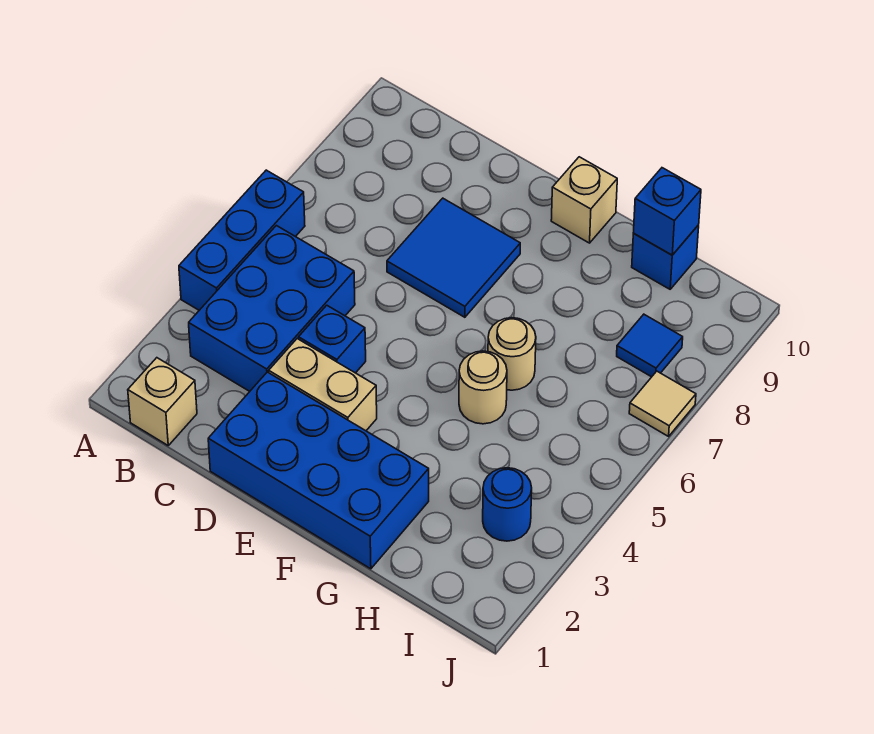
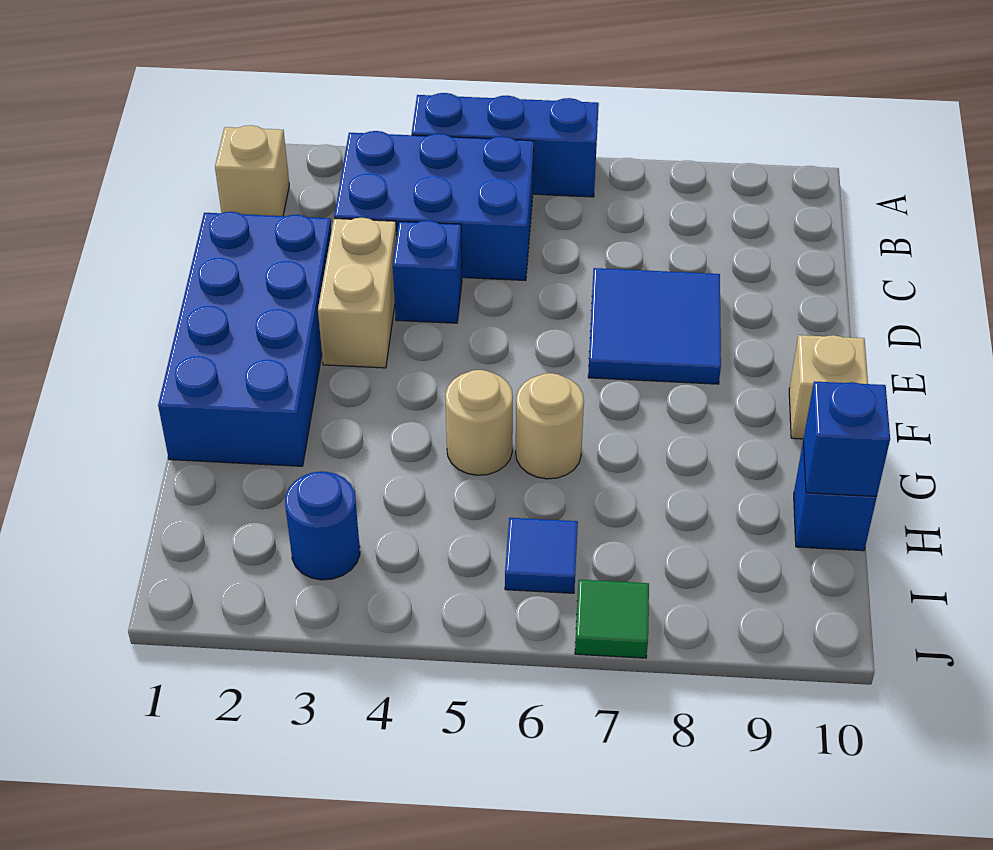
blue tile I8 level 1 -> blue tile I6 level 1
tan tile J7 level 1 -> green tile J7 level 1

